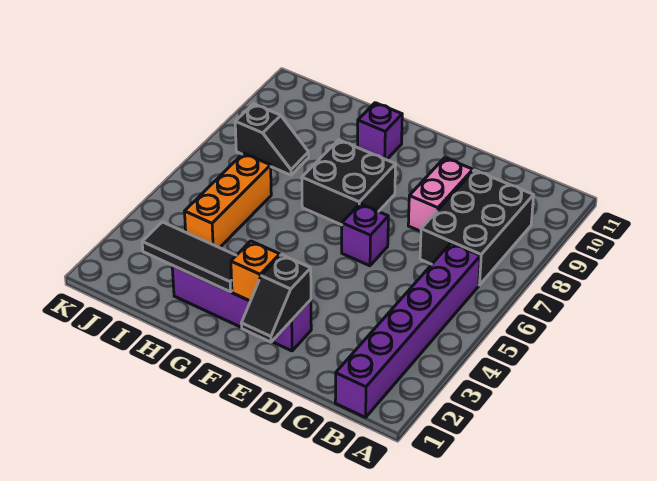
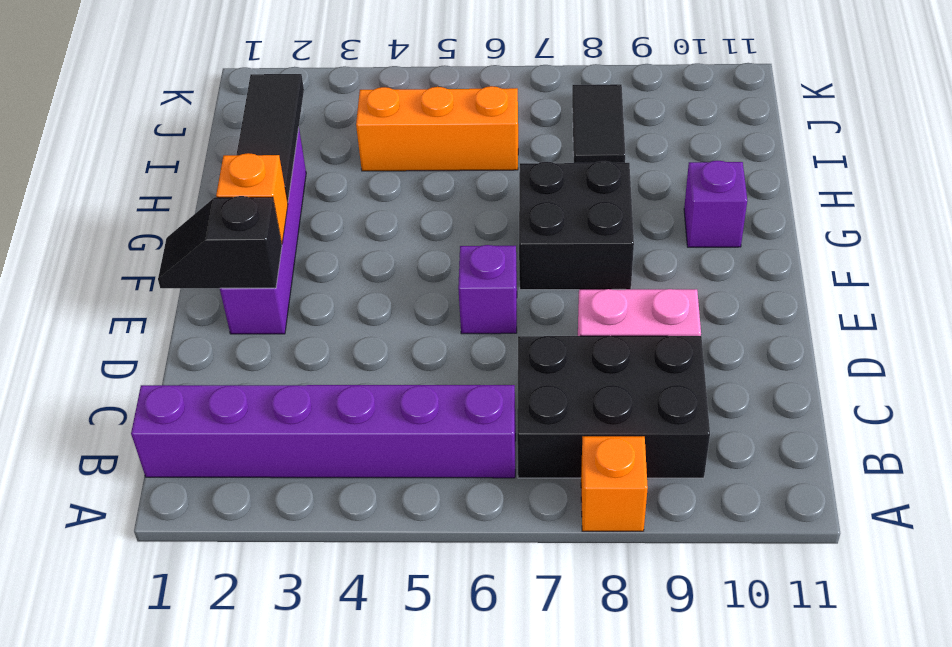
none -> orange brick A8 level 1
black slope I8:J8 level 1 top J -> black tile I8:J8 level 1

